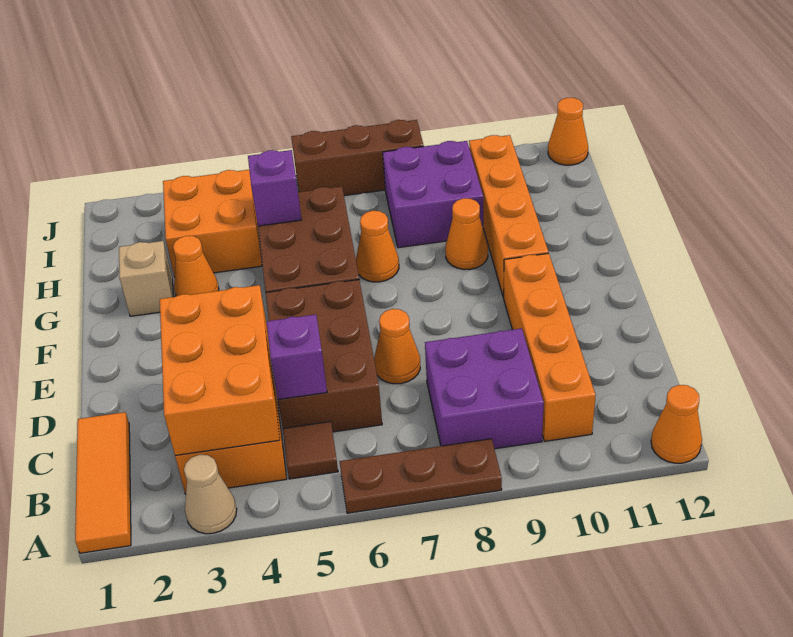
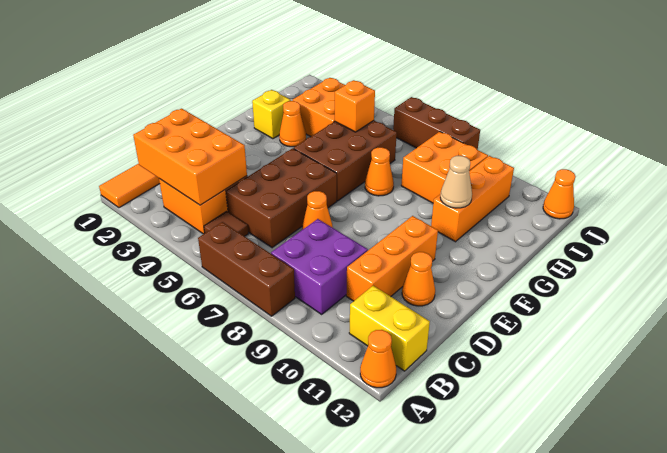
tan cone A3 level 1 -> tan cone G10 level 2
brown plate A6:A8 level 1 -> brown brick A6:A8 level 1
orange brick B3:D4 level 2 -> orange brick B2:C4 level 2
orange brick B10:E10 level 1 -> orange brick C10:E10 level 1
none -> yellow brick B11:B12 level 1
purple brick C5 level 2 -> none
orange brick F10:I10 level 1 -> orange brick G10:I10 level 1
tan brick G2 level 1 -> yellow brick G2 level 1
orange cone G9 level 1 -> orange cone D11 level 1
purple brick H5 level 2 -> orange brick H5 level 2
purple brick H8:I9 level 1 -> orange brick H8:I9 level 1

